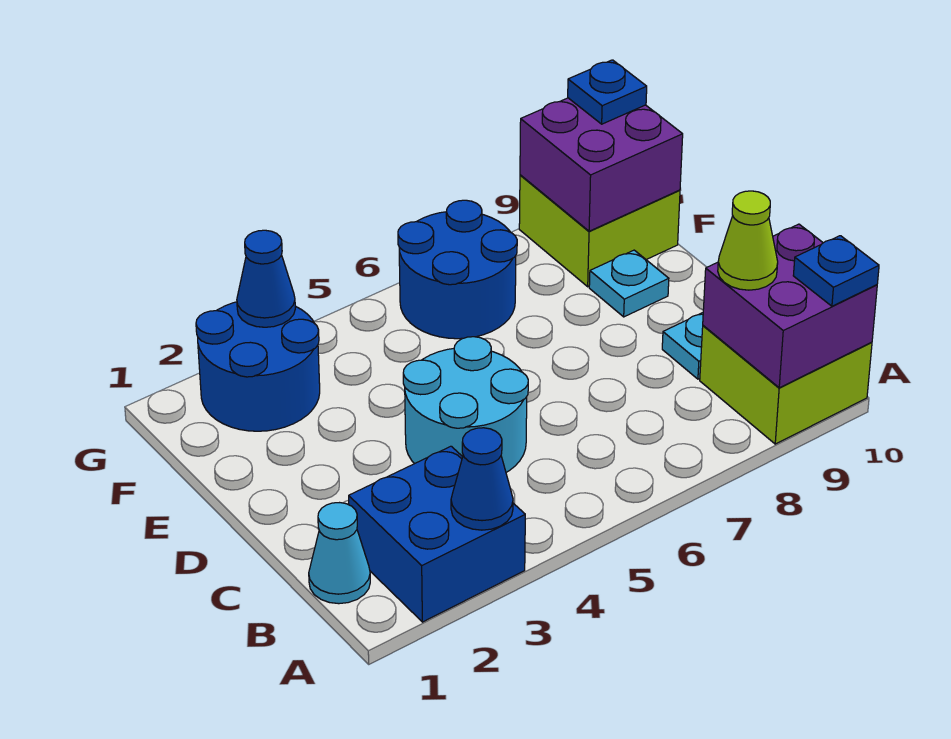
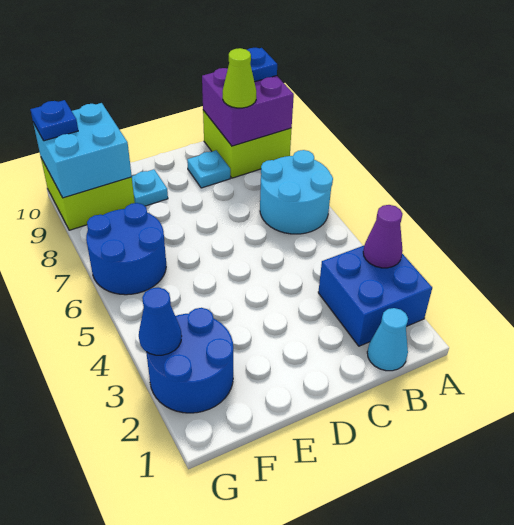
blue cone A3 level 2 -> purple cone A3 level 2
cyan round brick C4:D5 level 1 -> cyan round brick A6:B7 level 1
purple brick F9:G10 level 2 -> cyan brick F9:G10 level 2

